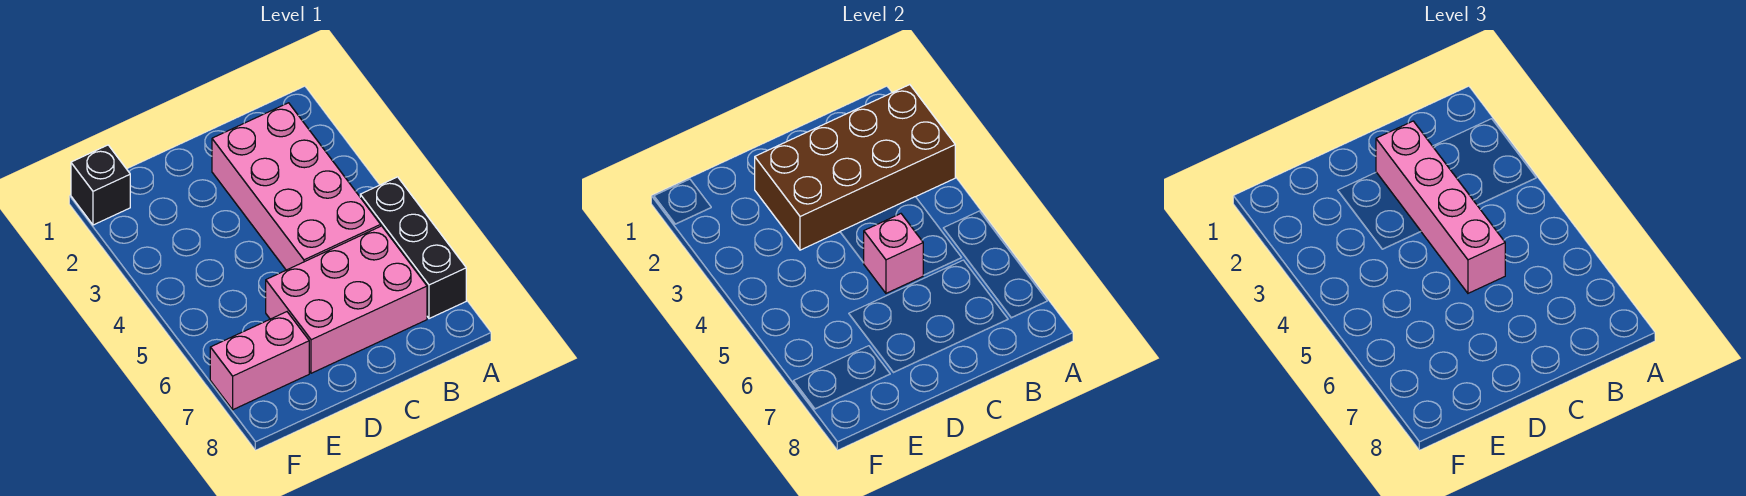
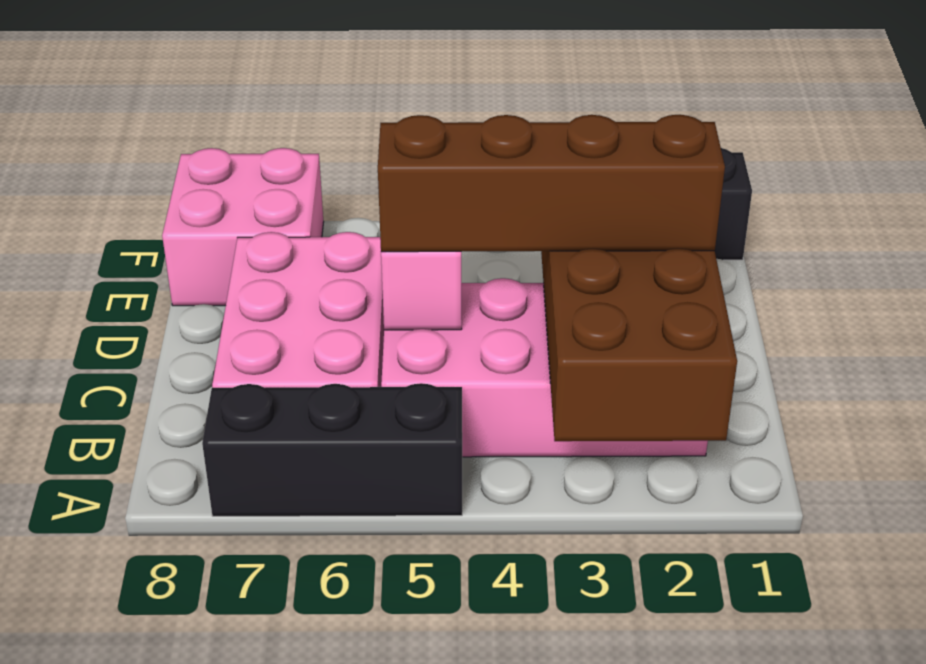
pink brick C2:C5 level 3 -> brown brick C2:C5 level 3
pink brick E7:F7 level 1 -> pink brick E7:F8 level 1

